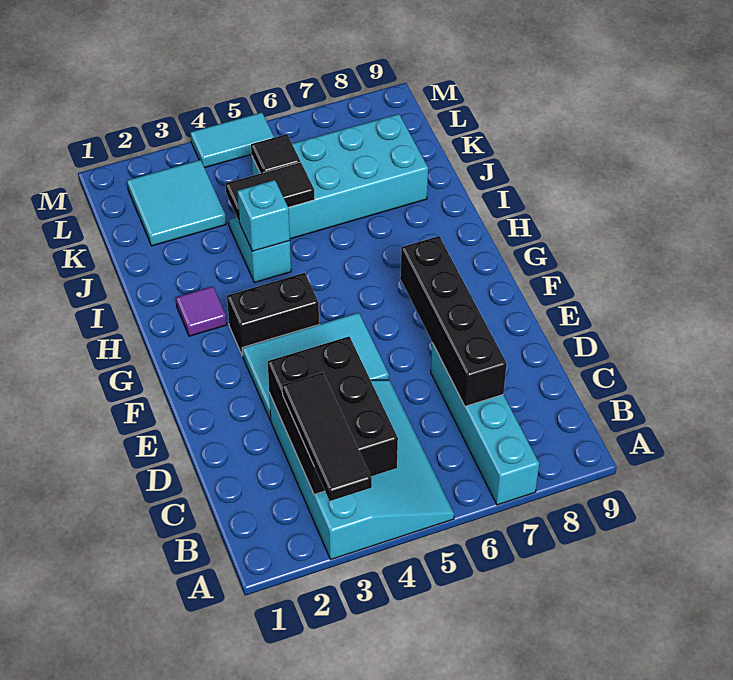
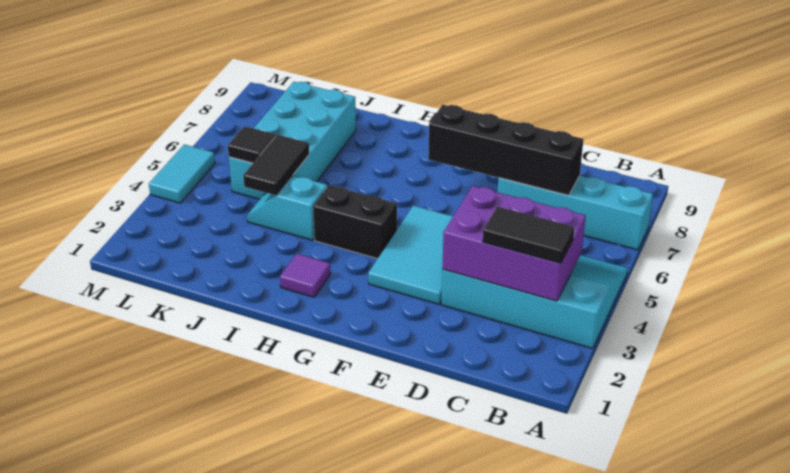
black tile A3:C3 level 3 -> black tile B3:C3 level 3
black brick B3:D4 level 2 -> purple brick B3:D4 level 2
black brick G3:G4 level 1 -> black brick G4:H4 level 1
cyan brick I4 level 2 -> none
cyan tile K2:L3 level 1 -> none

